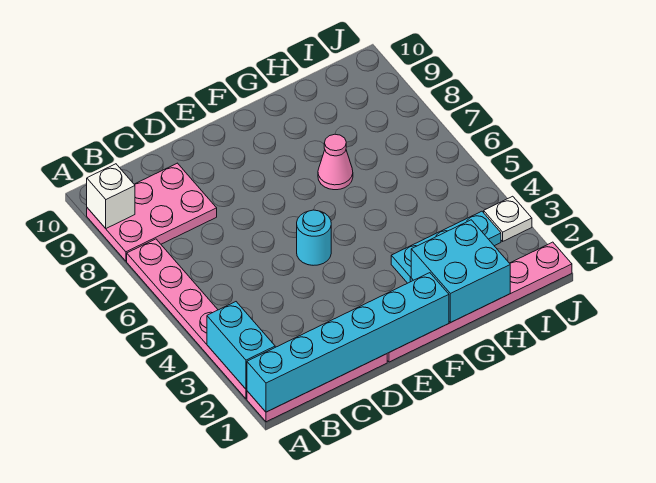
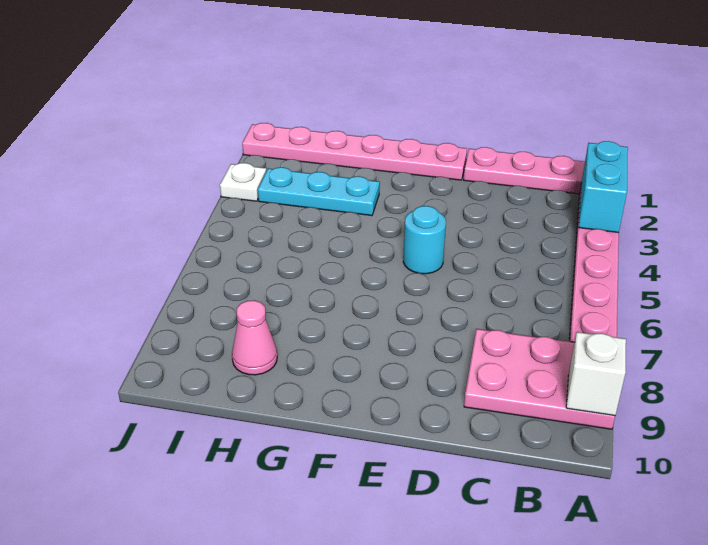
cyan brick A1:F1 level 2 -> none
cyan brick G1:H2 level 2 -> none
pink cone G7 level 1 -> pink cone H9 level 1

